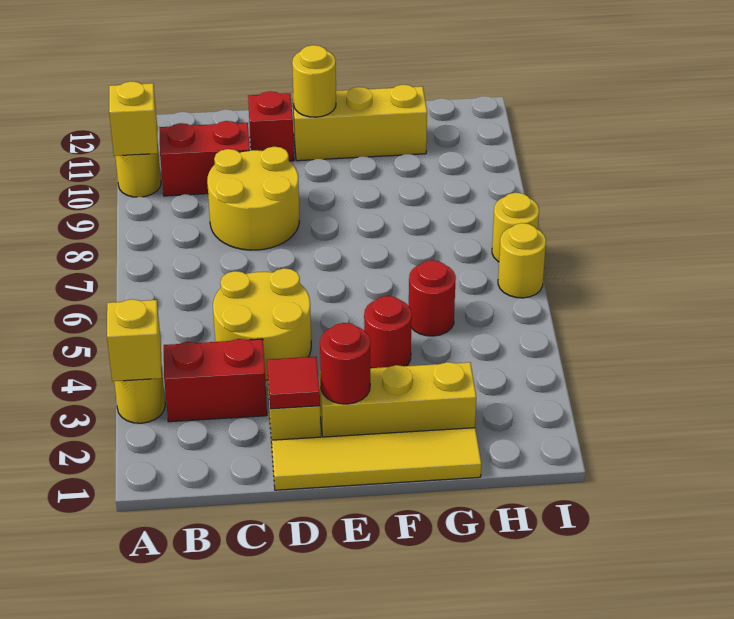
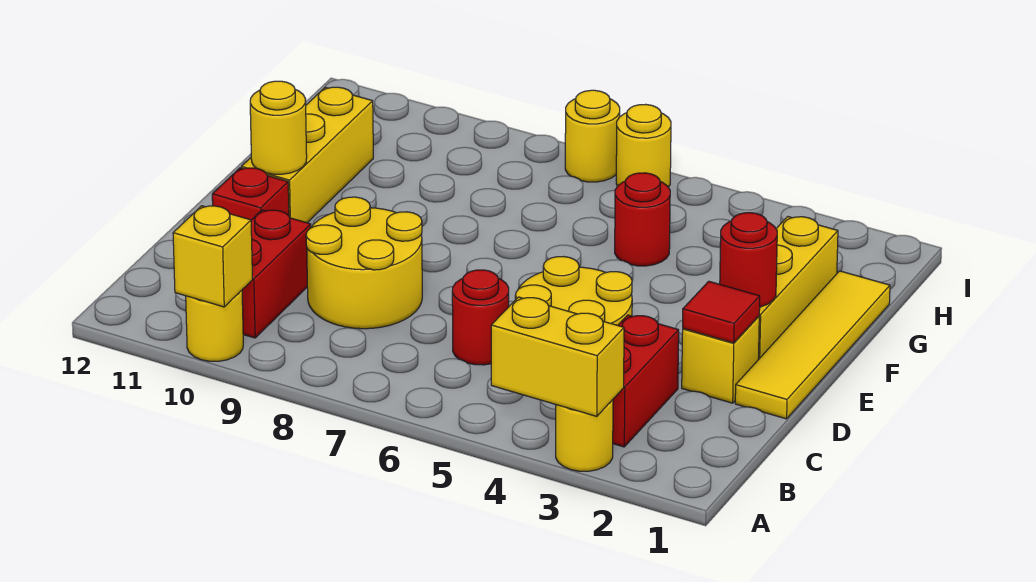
yellow brick A3 level 2 -> yellow brick A3:A4 level 2
red round brick F4 level 1 -> red round brick C6 level 1

